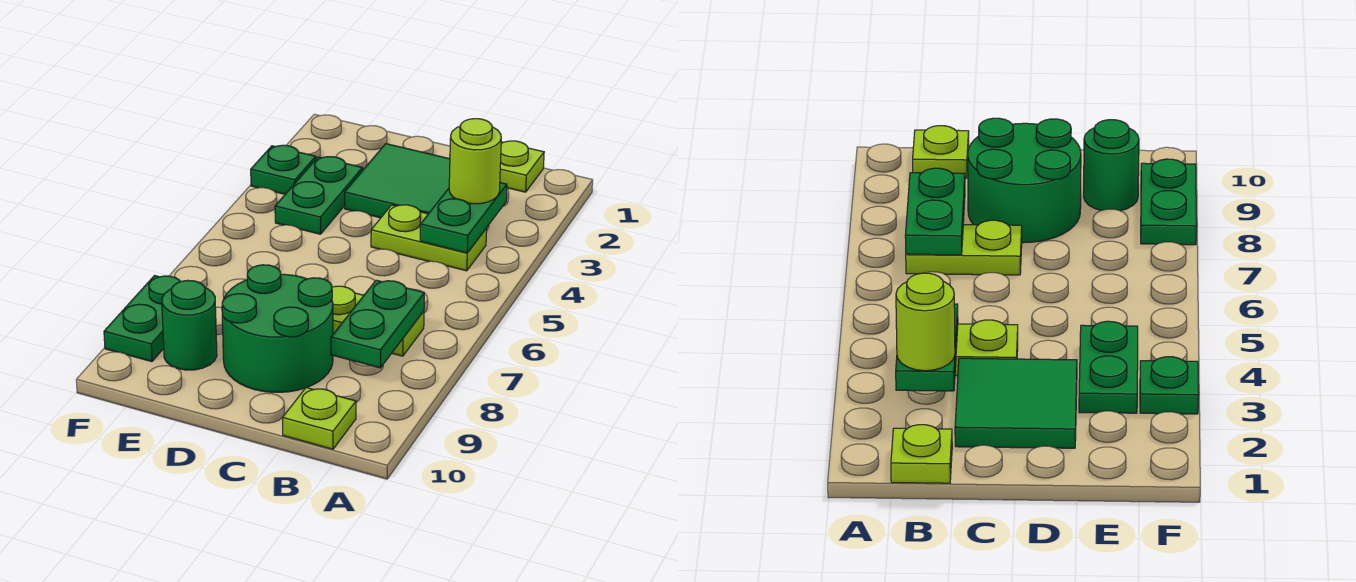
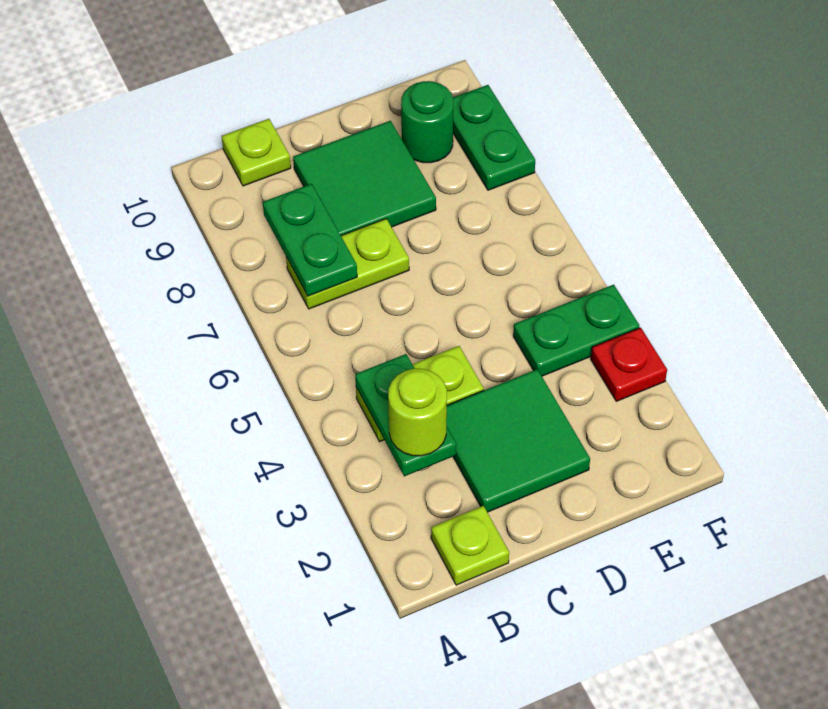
green round brick C8:D9 level 1 -> green tile C8:D9 level 1
green plate E3:E4 level 1 -> green plate E4:F4 level 1
green plate F3 level 1 -> red plate F3 level 1

